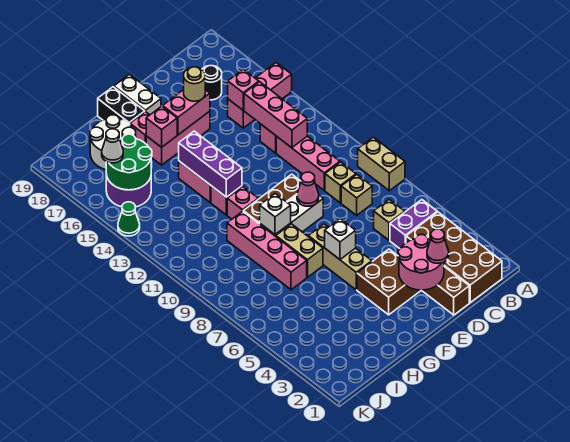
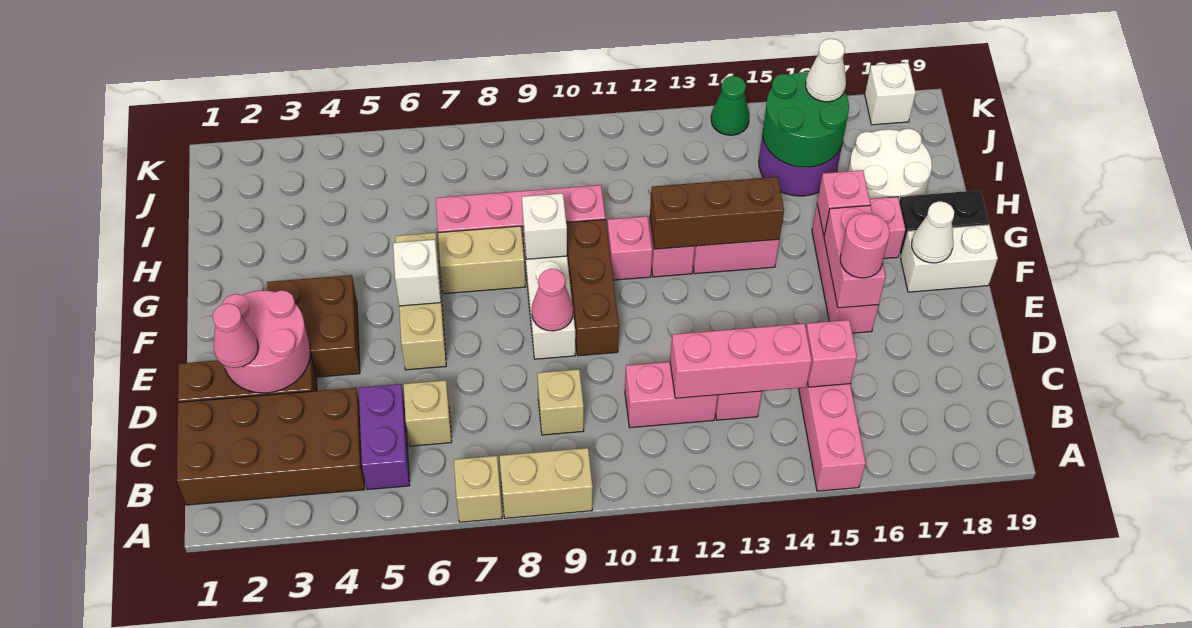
tan brick C8 level 1 -> tan brick A7 level 1
pink brick C10:C12 level 1 -> pink brick C11:C12 level 1
black round brick C17 level 1 -> none
tan round brick E16 level 3 -> pink round brick E16 level 3
tan brick F5:F7 level 1 -> tan brick E6:G6 level 1
none -> white cone F18 level 2
purple brick G12:G14 level 2 -> brown brick G12:G14 level 2
none -> white brick K18 level 1

